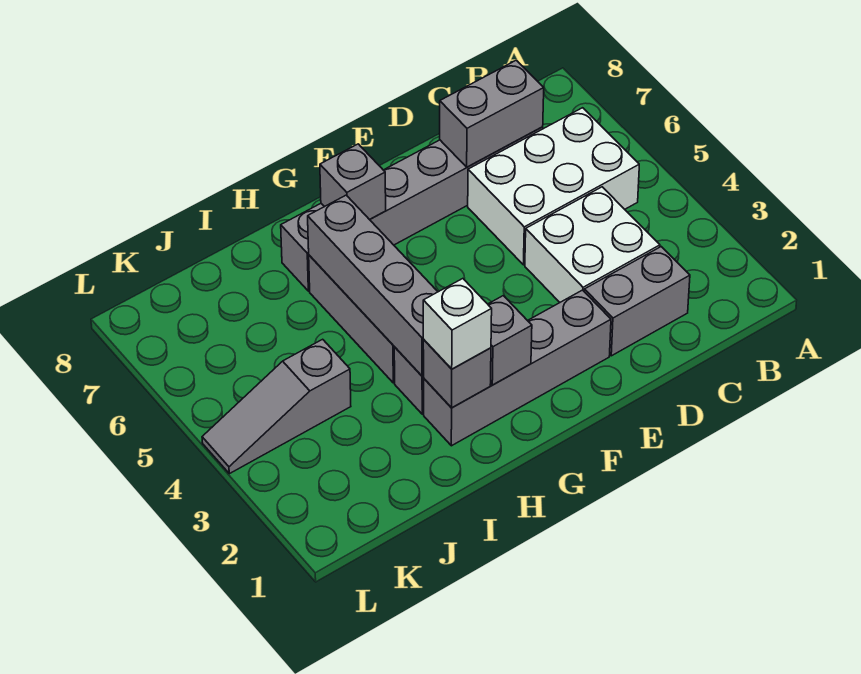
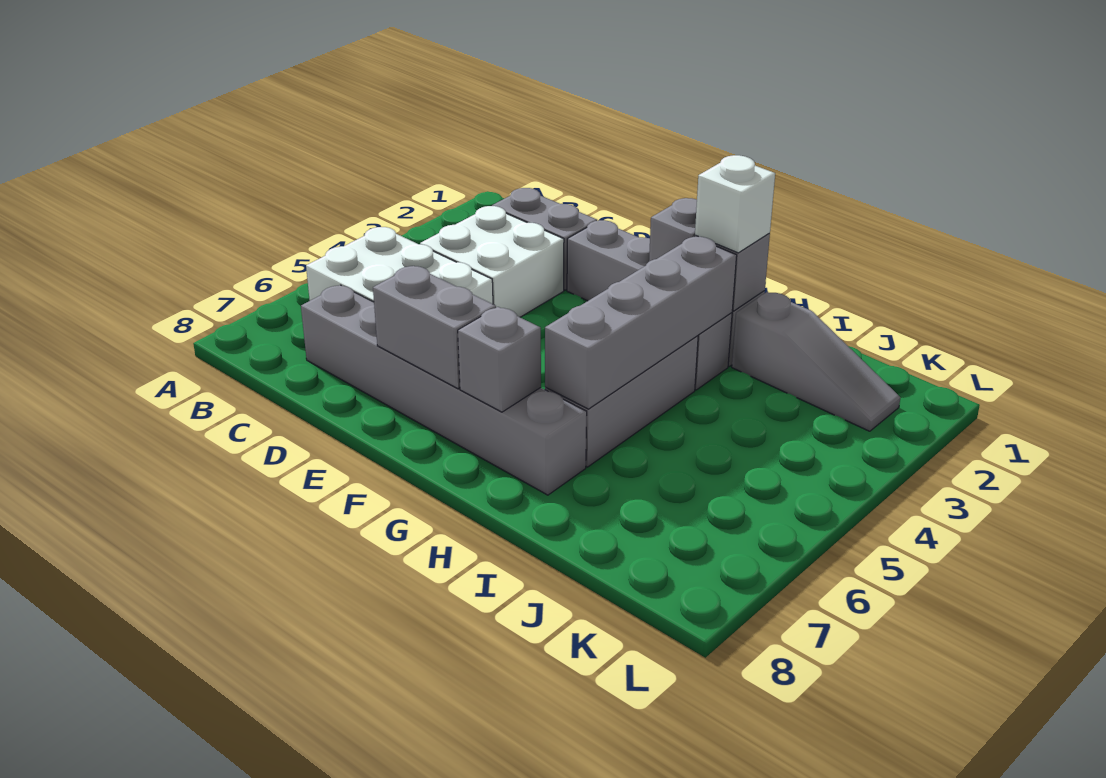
grey brick C7:D7 level 2 -> grey brick E7:F7 level 2
grey slope J4:L4 level 1 top J -> grey slope I2:K2 level 1 top I

